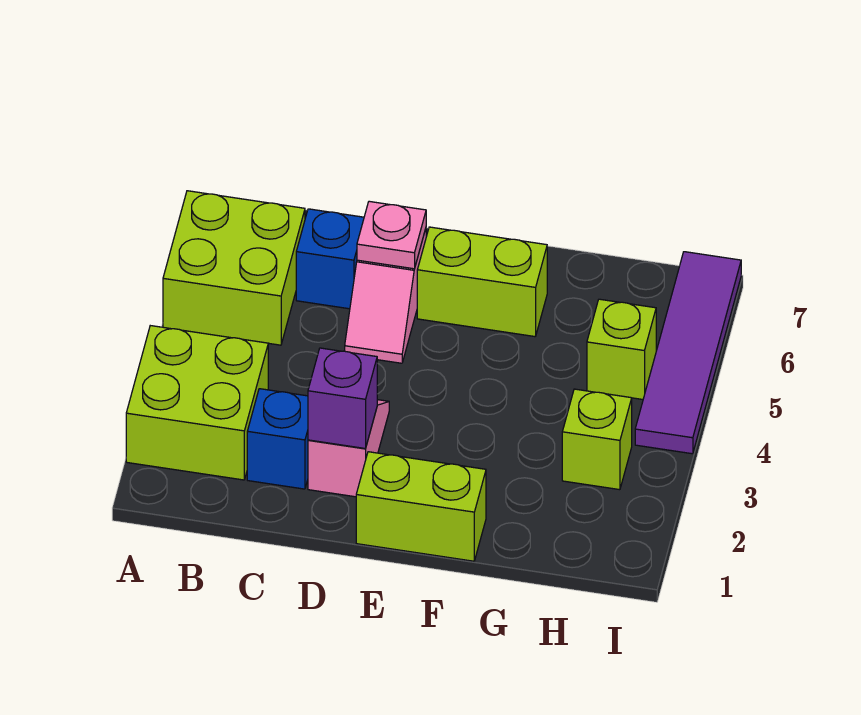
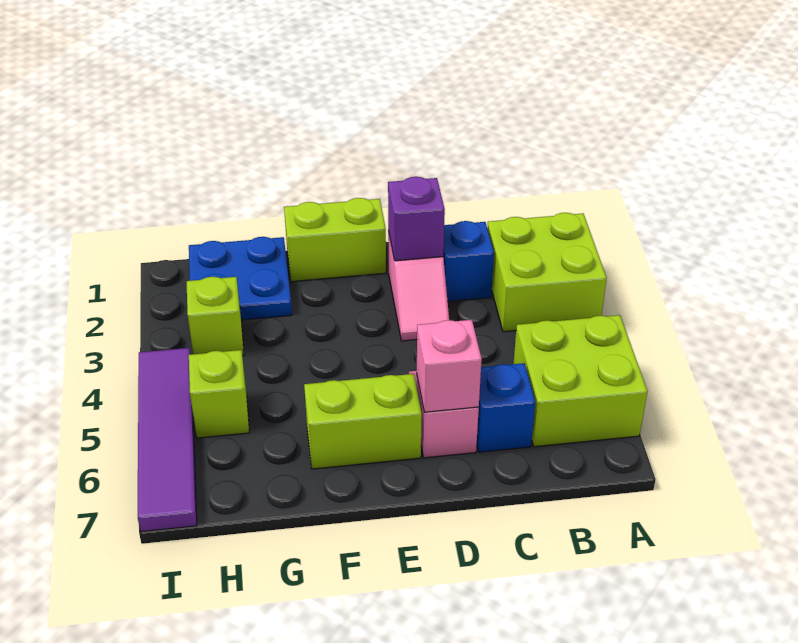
pink plate D6 level 2 -> pink brick D6 level 2
none -> blue plate G1:H2 level 1

